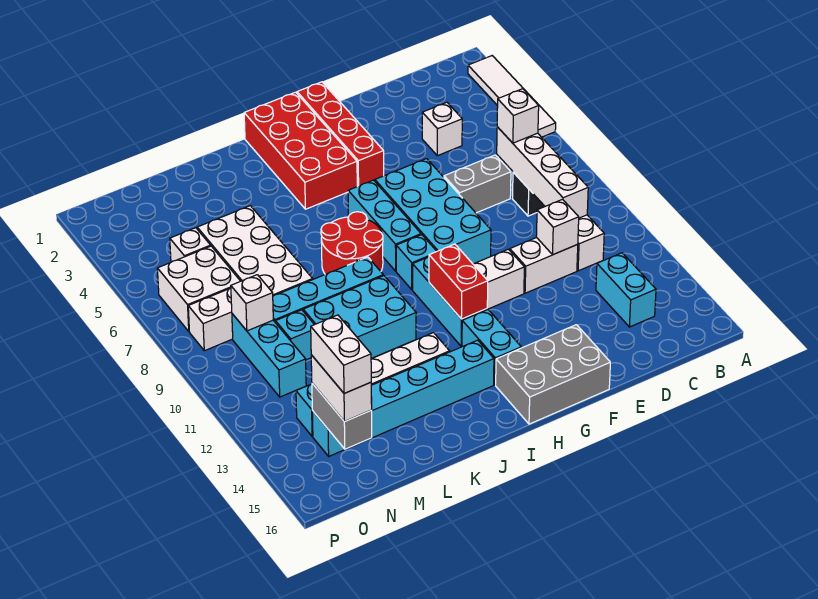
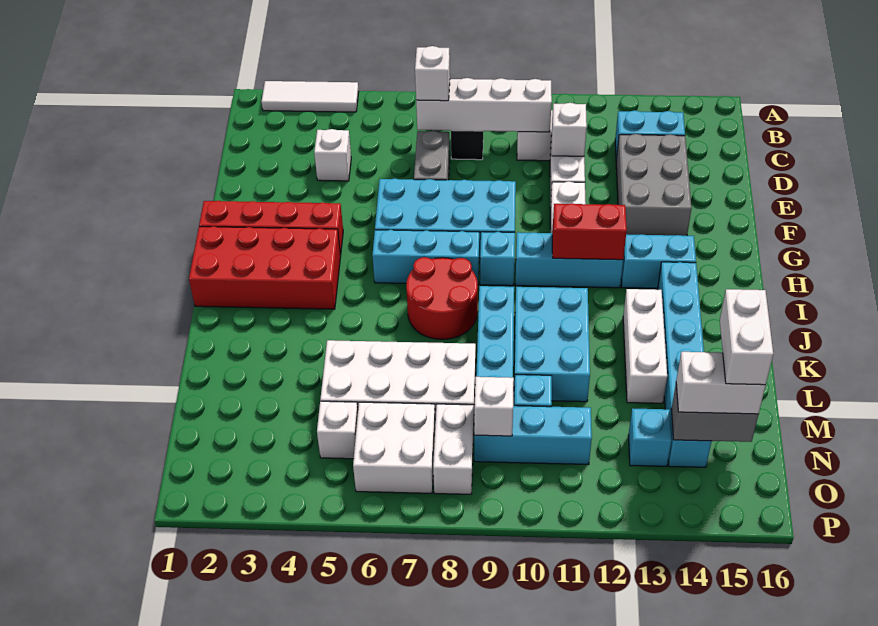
white tile A2:A5 level 1 -> white tile A2:A4 level 1
grey brick F15:H16 level 1 -> grey brick D13:F14 level 1
white brick N14:N15 level 4 -> white brick M15:N15 level 4

